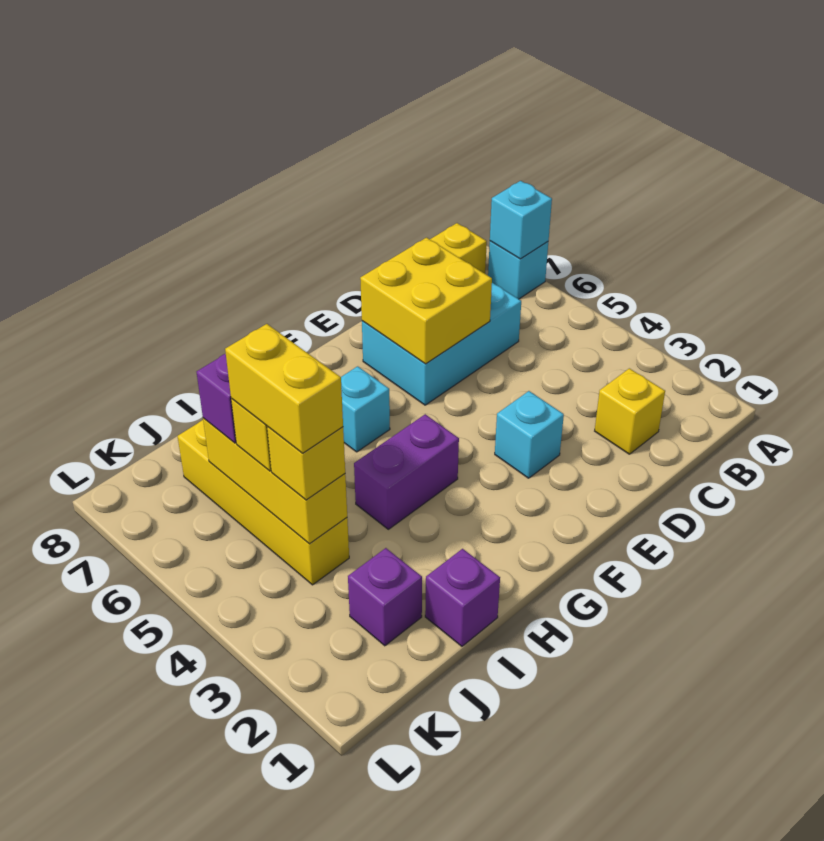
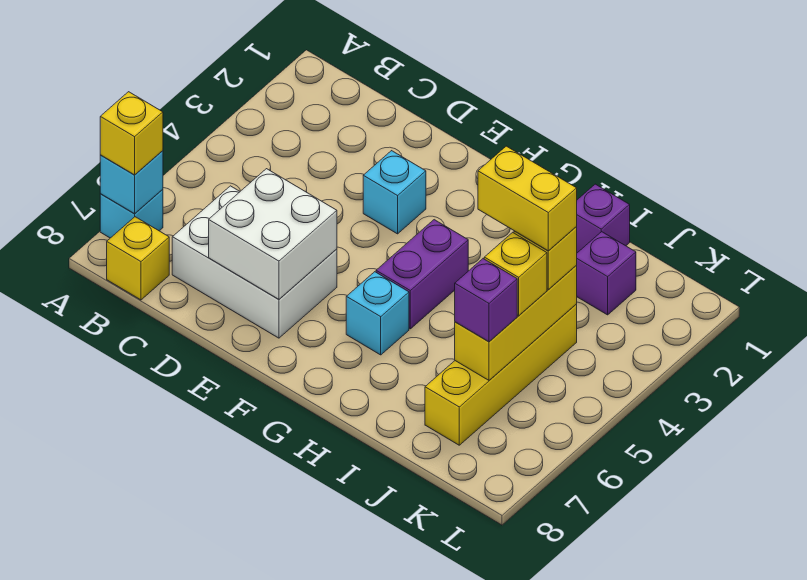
yellow brick C2 level 1 -> yellow brick A7 level 3
cyan brick C6:E7 level 1 -> white brick C6:E7 level 1
yellow brick D6:E7 level 2 -> white brick D6:E7 level 2
purple brick G4:H4 level 1 -> purple brick G4:G5 level 1
yellow brick J4:J5 level 4 -> yellow brick I4:J4 level 4

